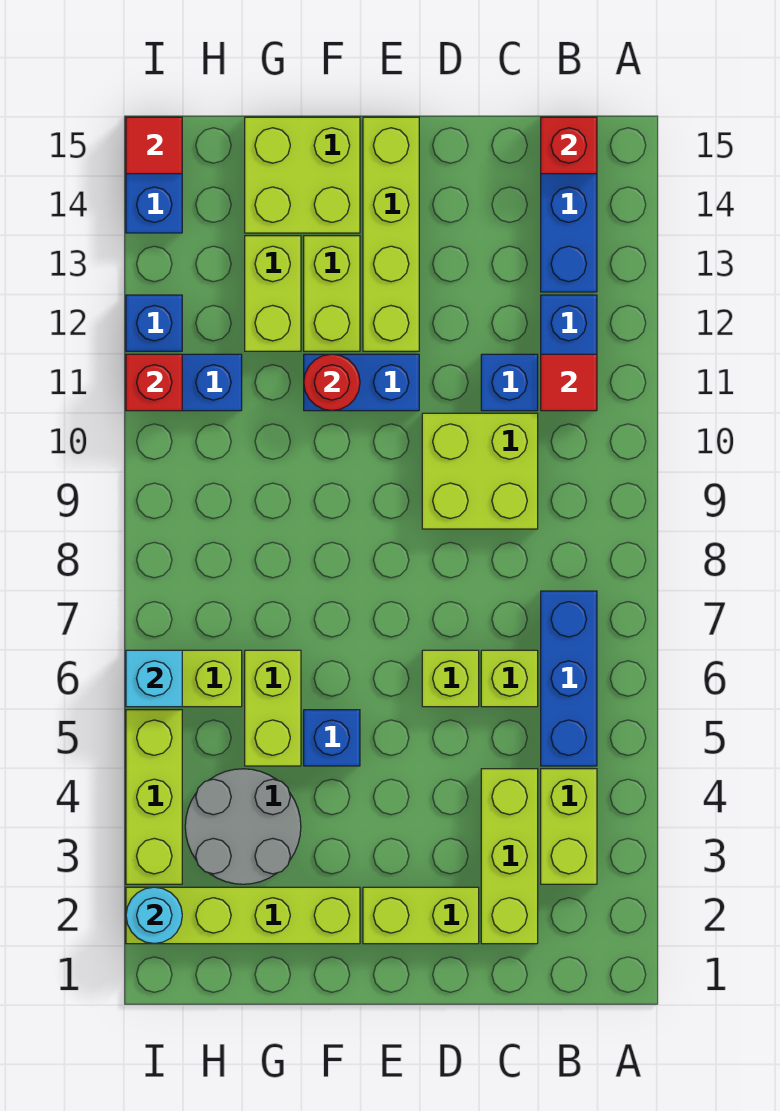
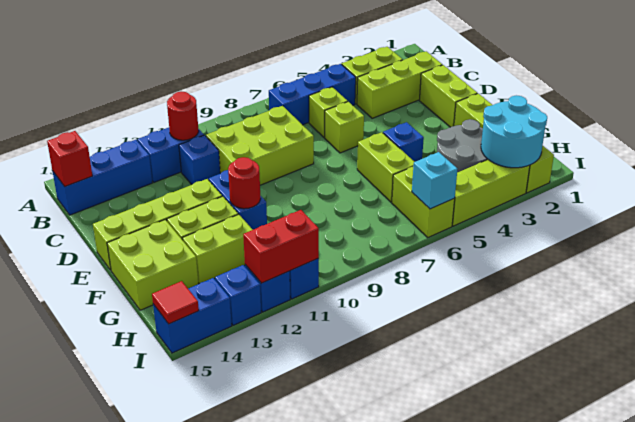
red tile B11 level 2 -> red round brick B11 level 2
lime brick C9:D10 level 1 -> lime brick C8:D10 level 1
lime brick G5:G6 level 1 -> lime brick F6:G6 level 1
cyan round brick I2 level 2 -> cyan round brick H2:I3 level 2
red brick I11 level 2 -> red brick I11:I12 level 2
none -> blue brick I13 level 1

